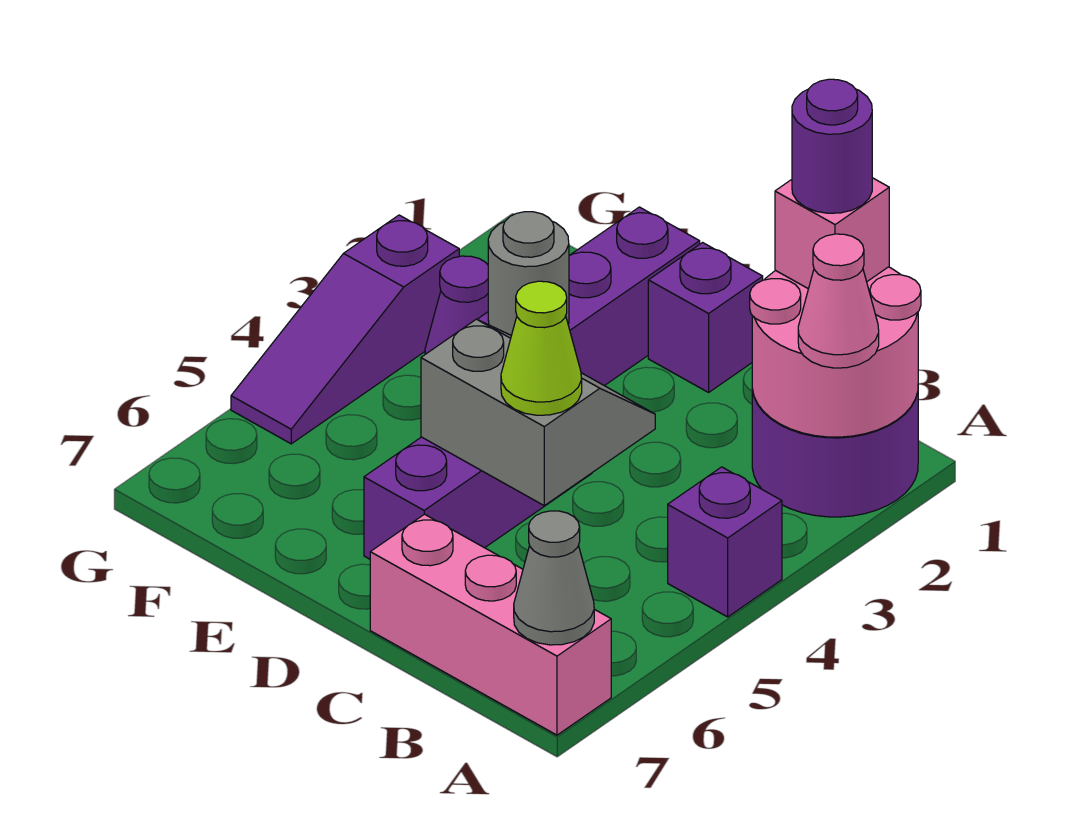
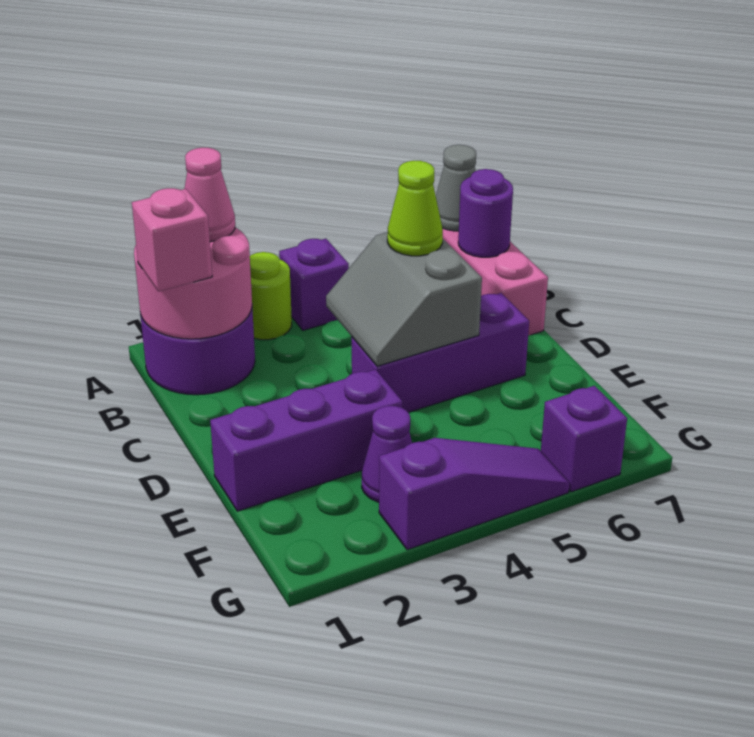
none -> lime round brick A3 level 1
purple round brick B1 level 4 -> purple round brick B7 level 2
purple brick D1 level 1 -> purple brick G6 level 1
grey round brick E3 level 2 -> none

